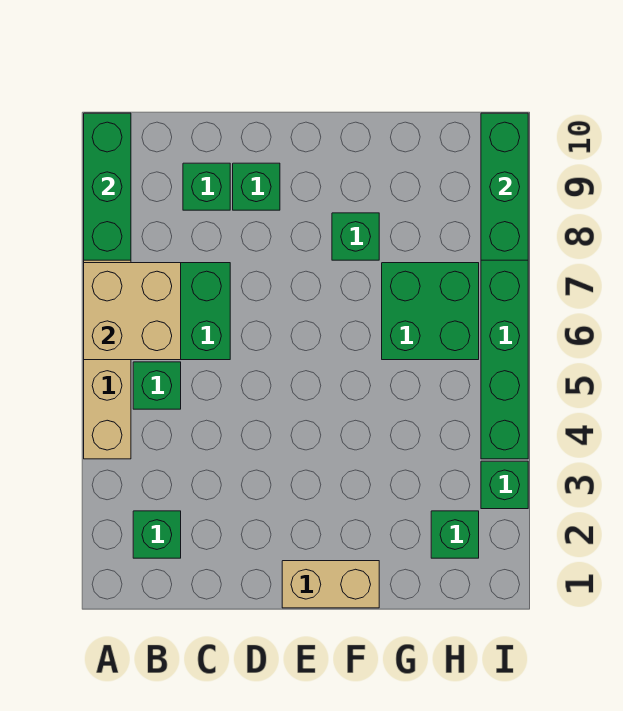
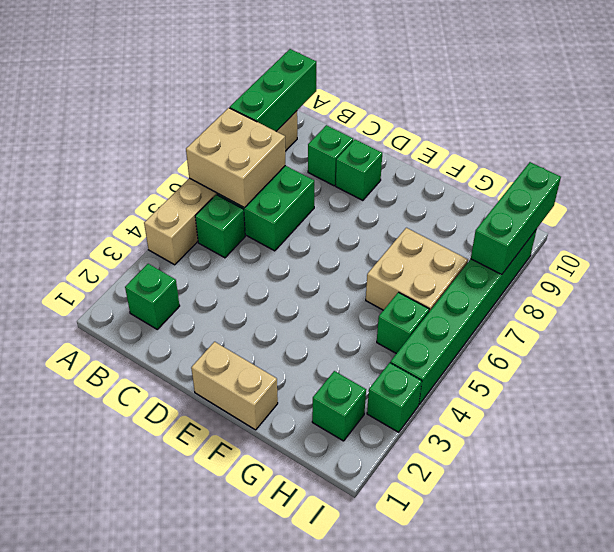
green brick F8 level 1 -> green brick H5 level 1
green brick G6:H7 level 1 -> tan brick G6:H7 level 1

